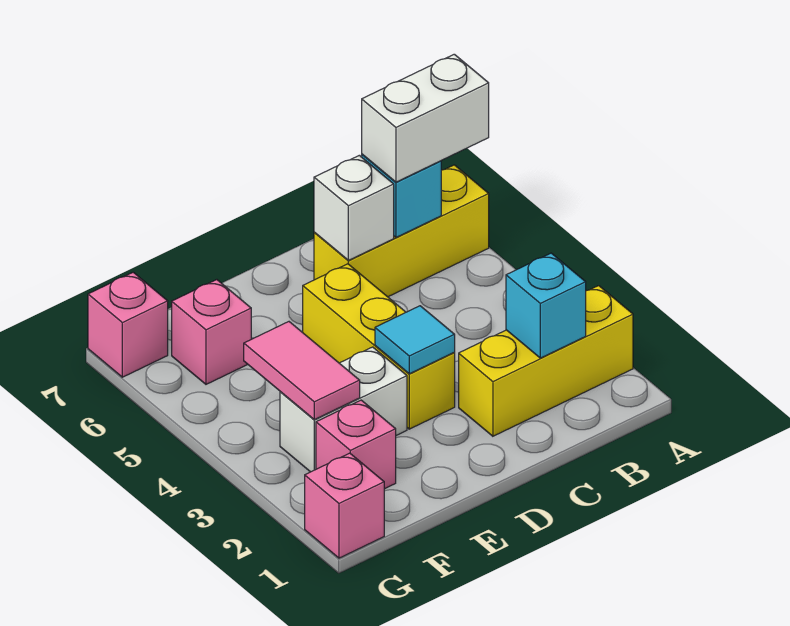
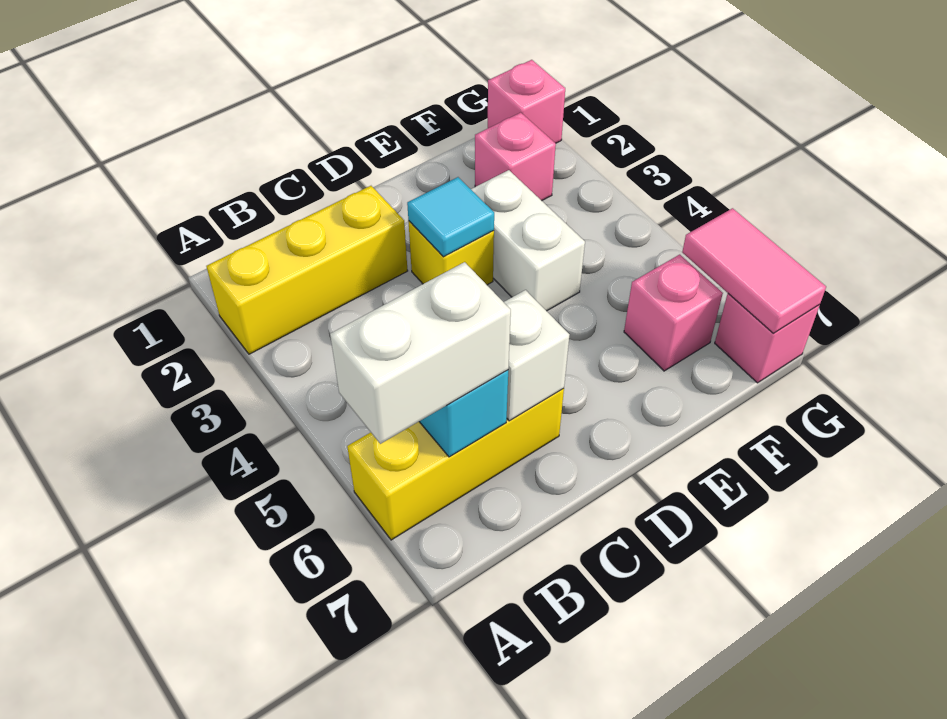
cyan brick B2 level 2 -> none
yellow brick D3:D5 level 1 -> yellow brick D3 level 1
white brick E3:F3 level 1 -> white brick E3:E4 level 1
pink tile F3:F4 level 2 -> pink tile G6:G7 level 2

